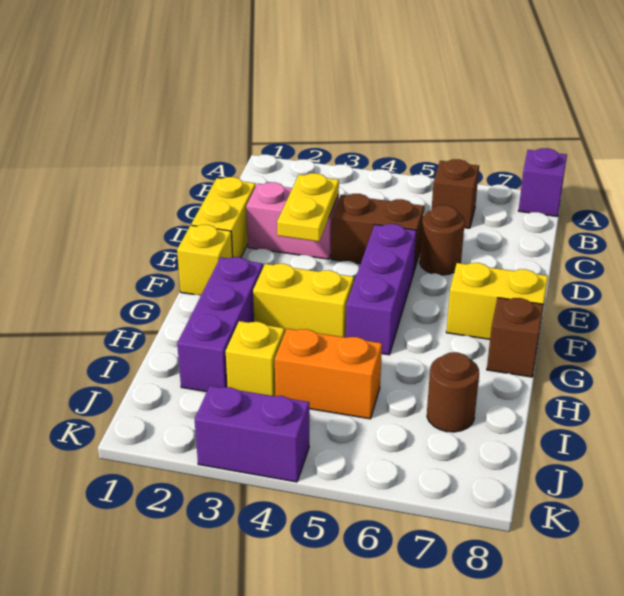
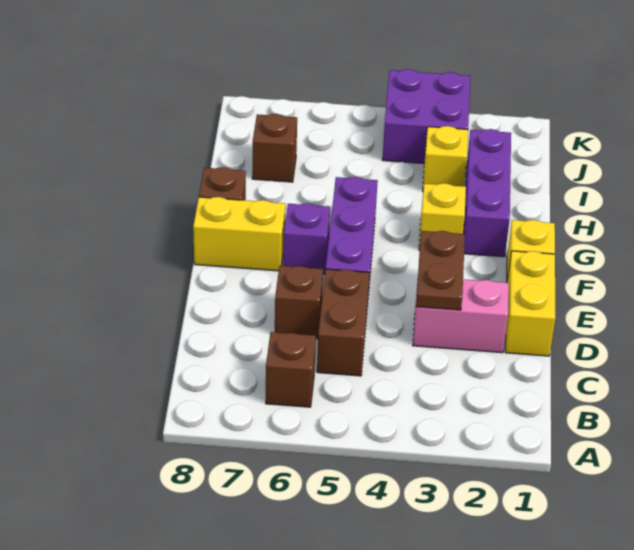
purple brick A8 level 1 -> purple brick F6 level 1
yellow plate D3:E3 level 2 -> brown plate D3:E3 level 2
brown brick D4:D5 level 1 -> brown brick C5:D5 level 1
brown round brick D6 level 1 -> brown brick D6 level 1
yellow brick G3:G4 level 1 -> yellow brick G3 level 1
orange brick I4:I5 level 1 -> none
brown round brick I7 level 1 -> brown brick I7 level 1
purple brick K3:K4 level 1 -> purple brick J3:K4 level 1

